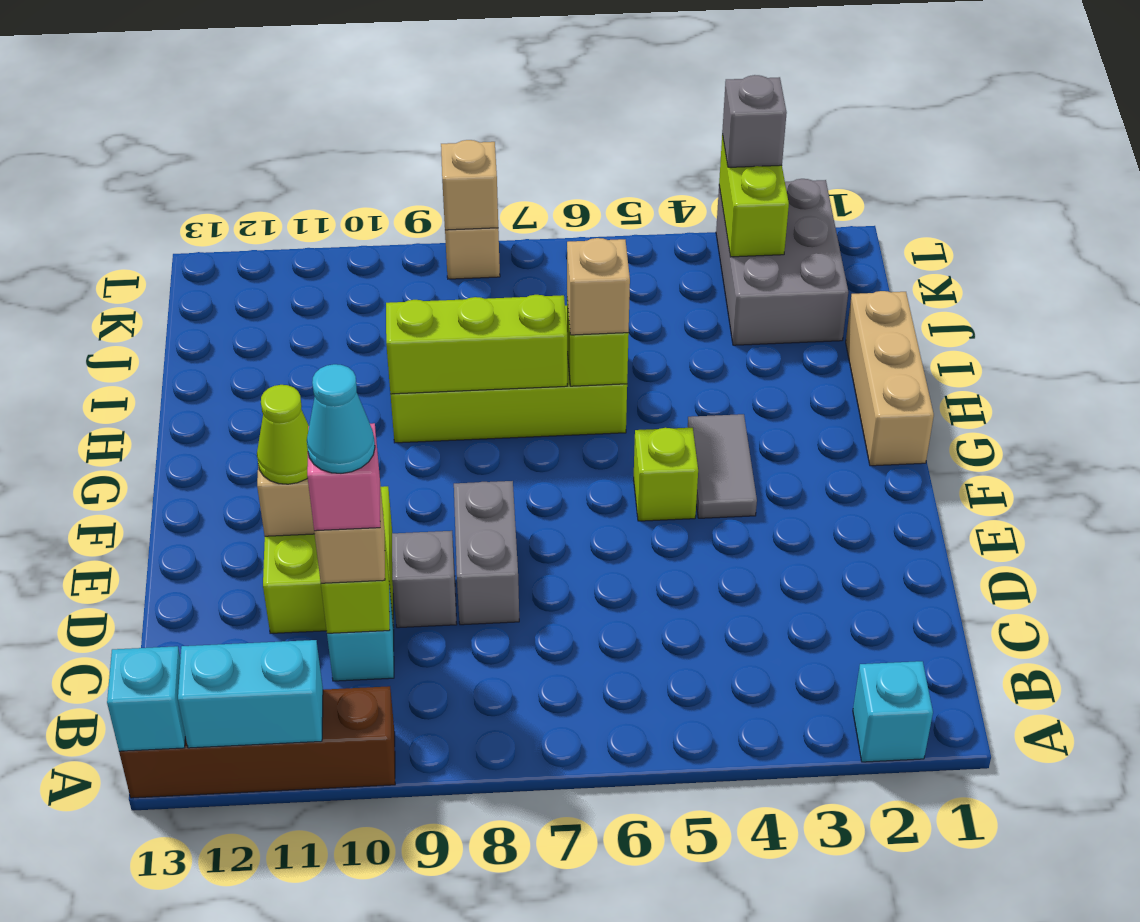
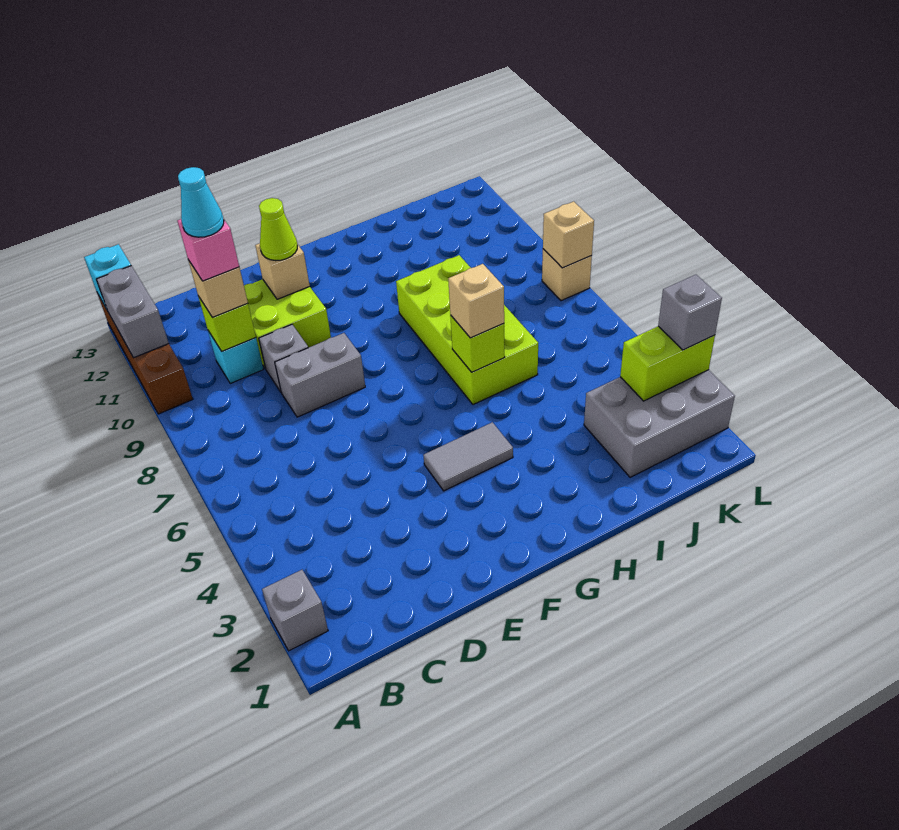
cyan brick A2 level 1 -> grey brick A2 level 1
cyan brick A11:A12 level 2 -> grey brick A11:A12 level 2
lime brick F5 level 1 -> none
tan brick G1:I1 level 1 -> none
lime brick H7:H9 level 2 -> none

